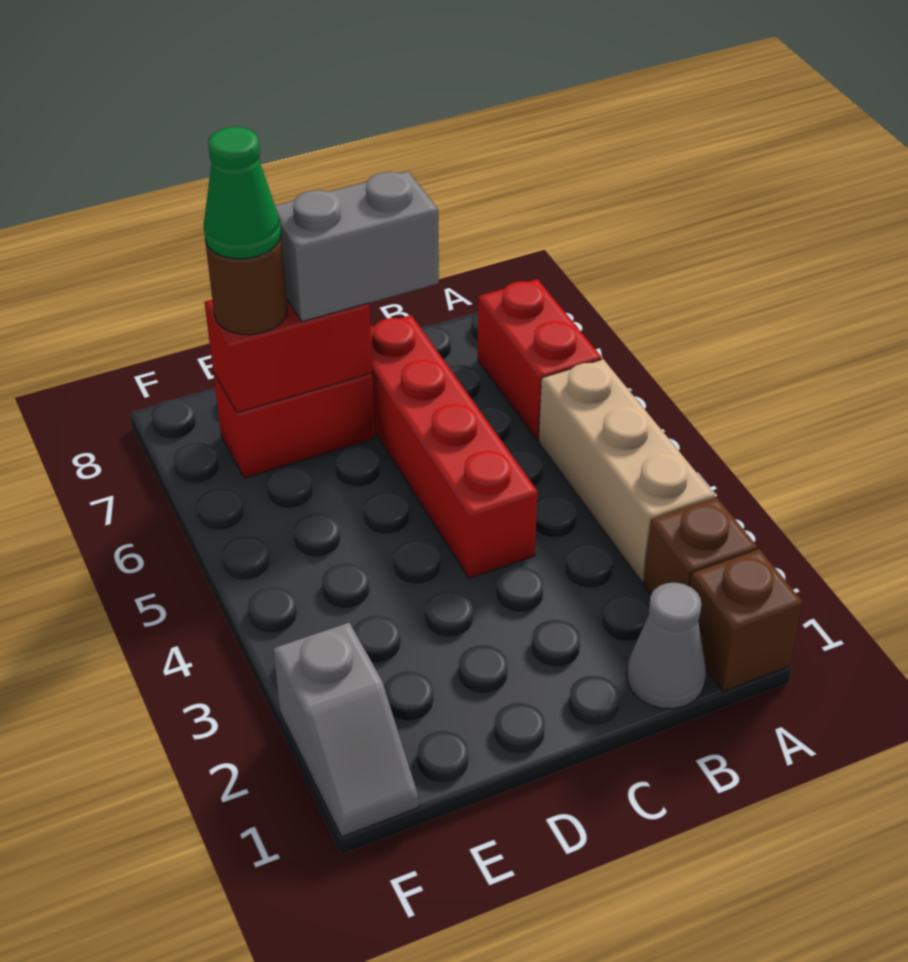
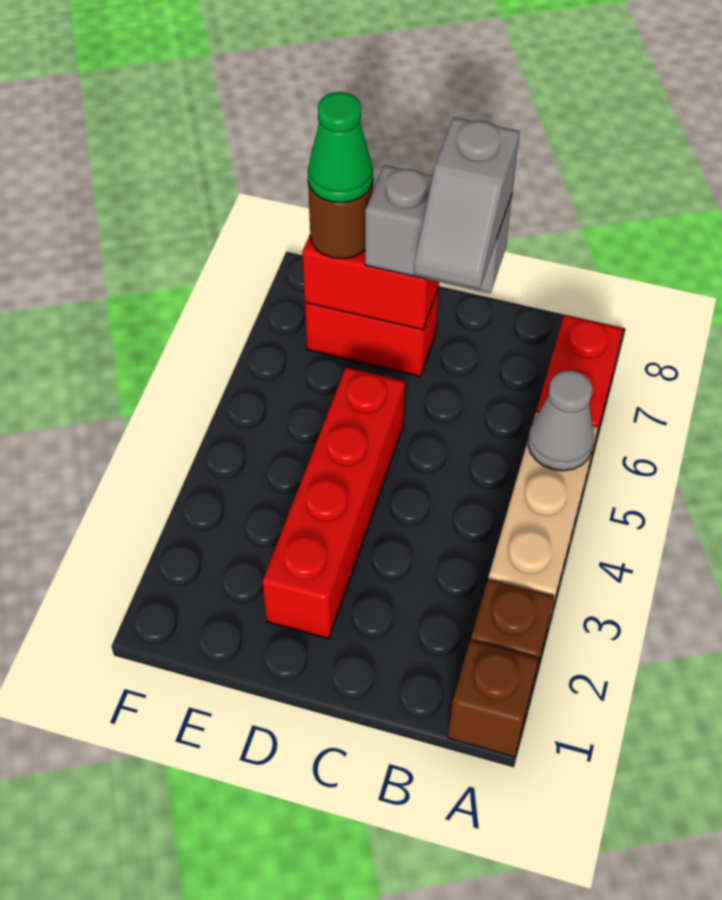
grey cone B1 level 1 -> grey cone A5 level 2
red brick C4:C7 level 1 -> red brick D2:D5 level 1
grey slope F1:F2 level 1 top 2 -> grey slope C6:C7 level 4 top 7

